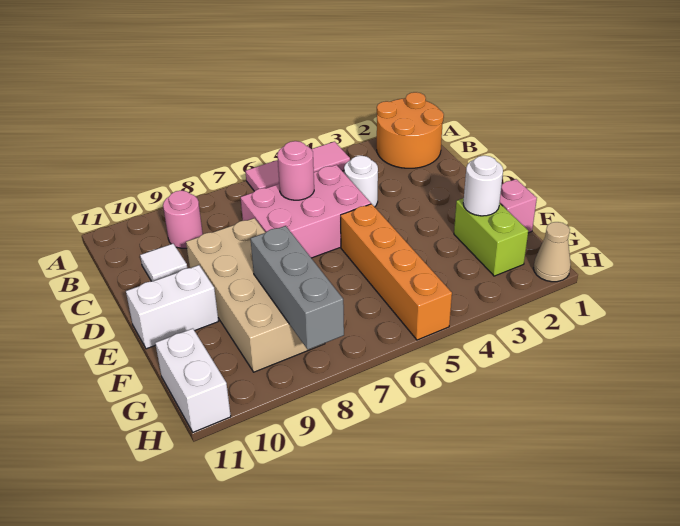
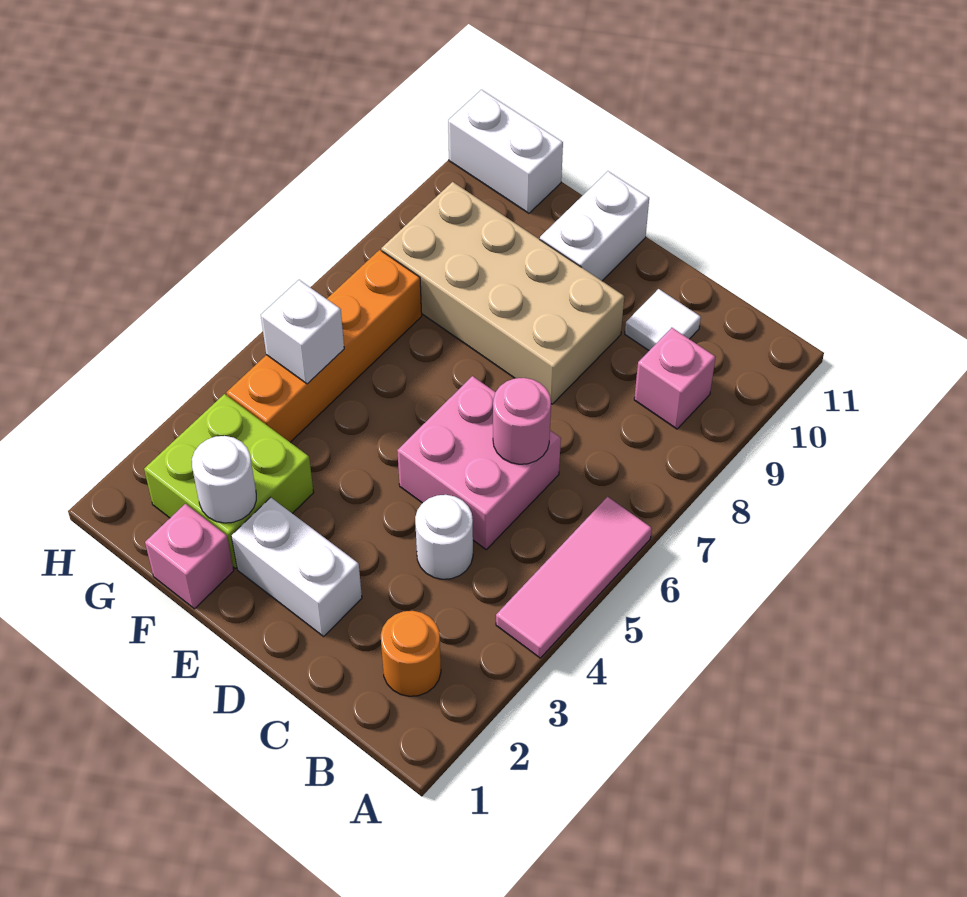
orange round brick A1:B2 level 1 -> orange round brick B2 level 1
pink round brick B9 level 1 -> pink brick B9 level 1
pink brick C5:D7 level 1 -> pink brick C5:D6 level 1
none -> white brick D2:E2 level 1
orange brick E5:H5 level 1 -> orange brick G4:G7 level 1
lime brick F2:G2 level 1 -> lime brick F2:G3 level 1
grey brick F8:H8 level 2 -> none
none -> white brick G5 level 2
tan cone H1 level 1 -> none

